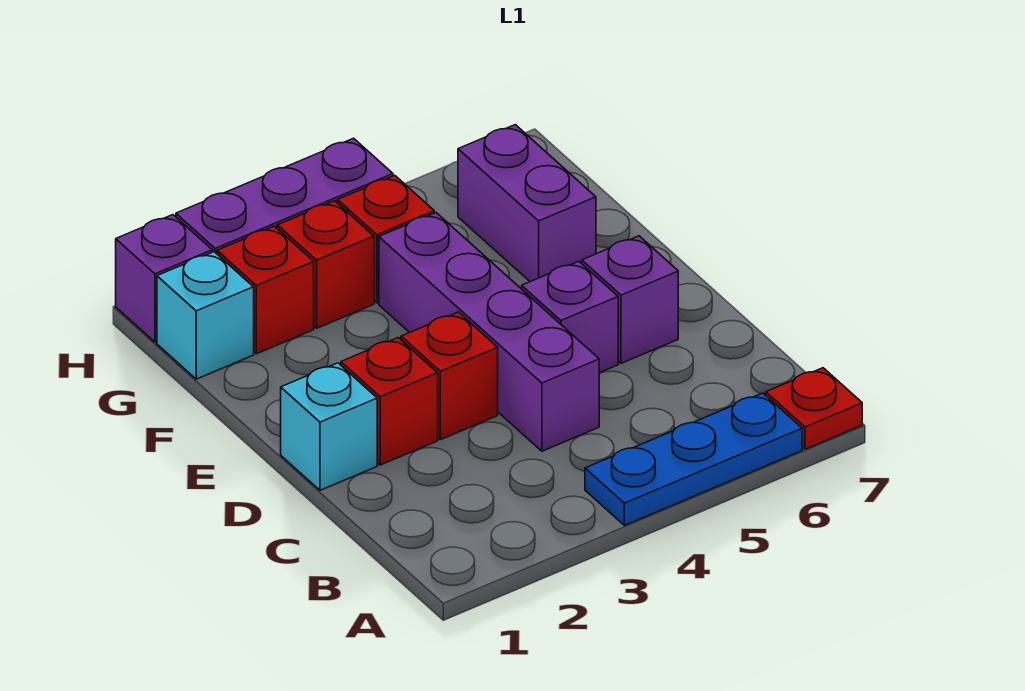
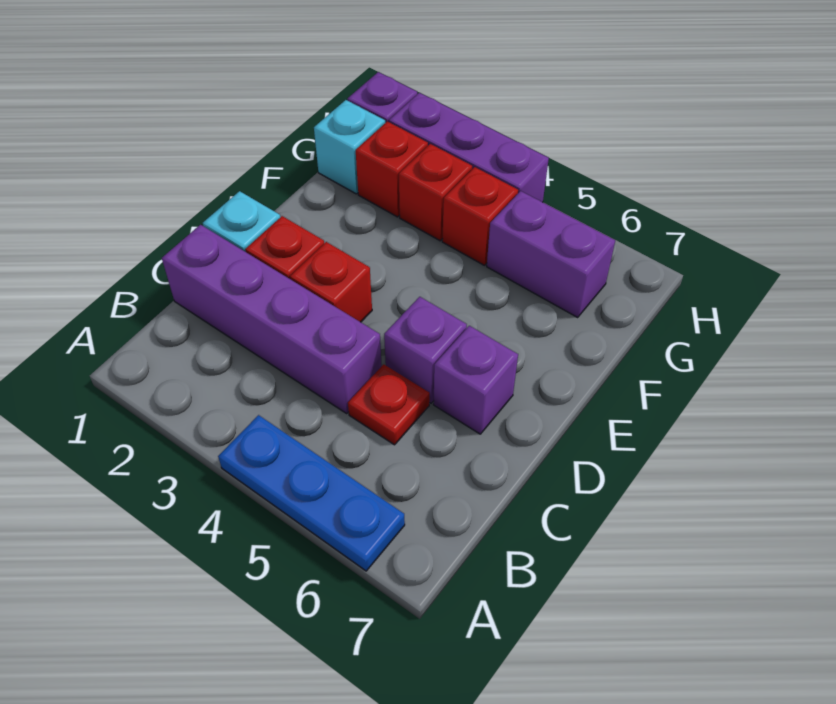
red plate A7 level 1 -> red plate C5 level 1
purple brick C4:F4 level 1 -> purple brick C1:C4 level 1
purple brick F6:G6 level 1 -> purple brick G5:G6 level 1

